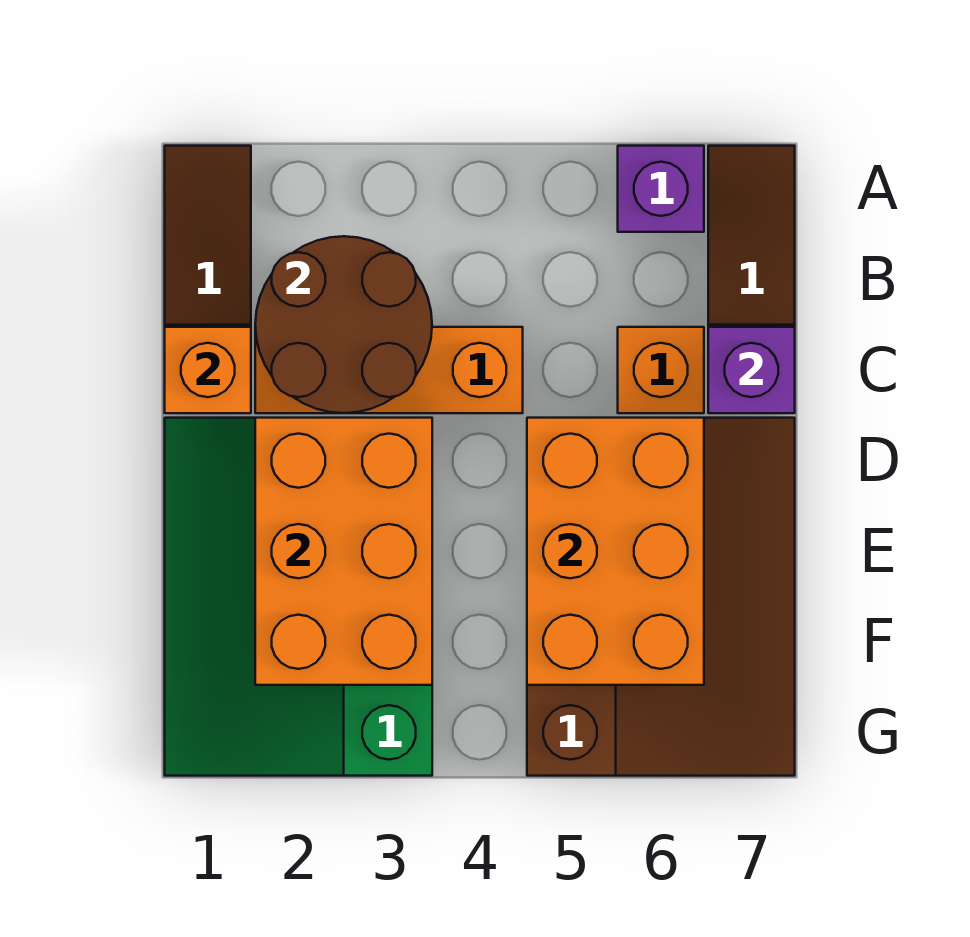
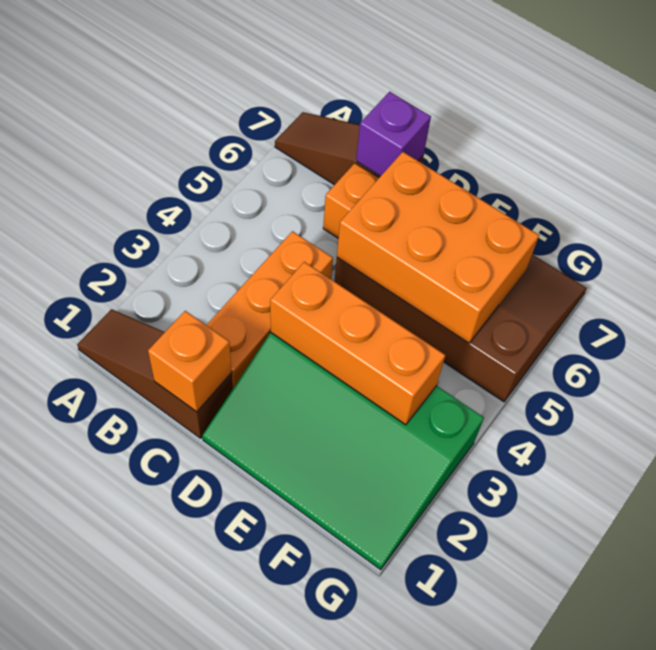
purple brick A6 level 1 -> none
brown round brick B2:C3 level 2 -> none
orange brick D2:F3 level 2 -> orange brick D3:F3 level 2

